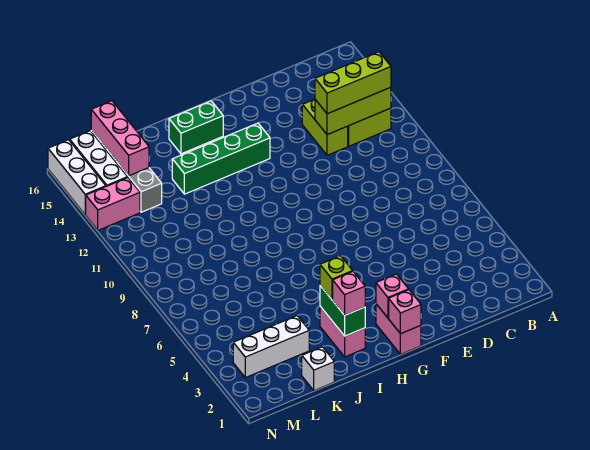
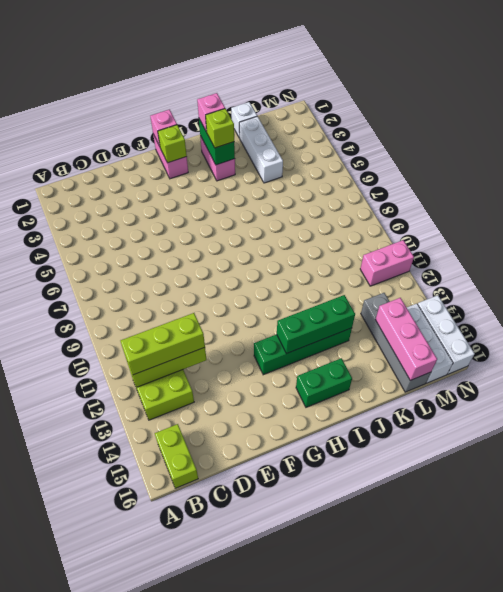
lime brick D12:D13 level 1 -> lime brick B15:B16 level 1
pink brick G2 level 2 -> lime brick G2 level 2
none -> green brick H13:J13 level 2
white brick K3:M3 level 1 -> white brick K2:K4 level 1
pink brick M13:N13 level 1 -> pink brick M11:N11 level 1

